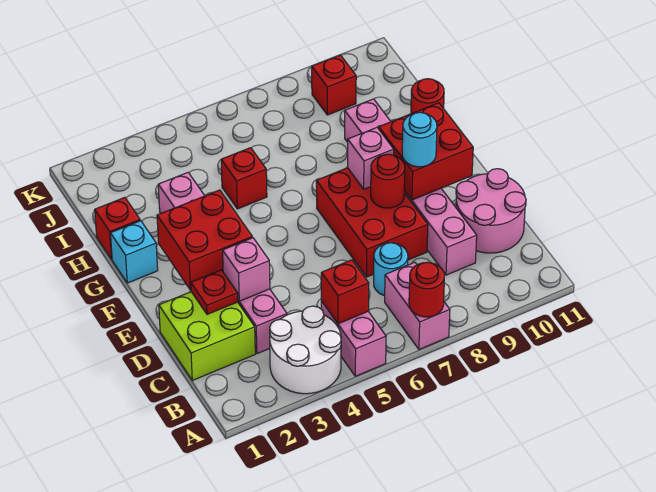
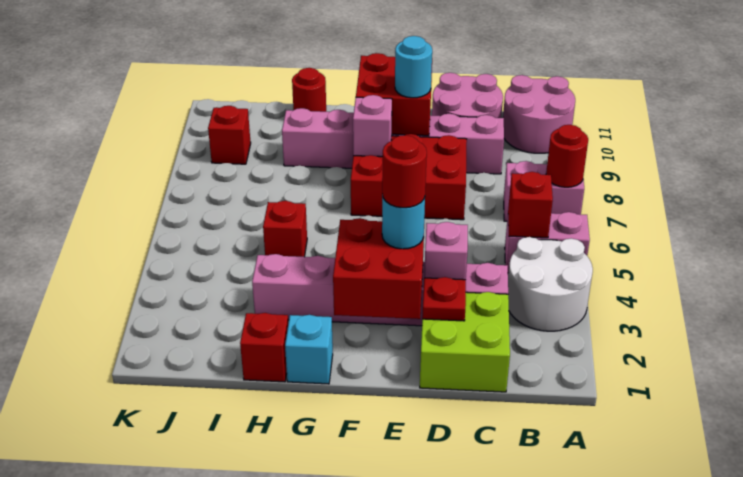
none -> pink round brick A10:B11 level 1
cyan round brick C7 level 1 -> cyan round brick E3 level 3
red round brick E8 level 2 -> red round brick E3 level 4

